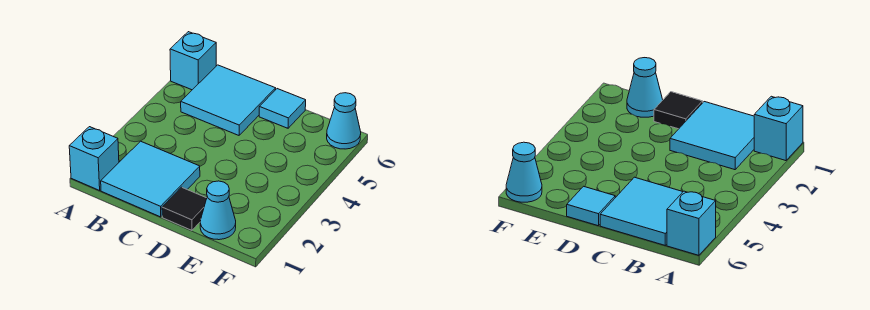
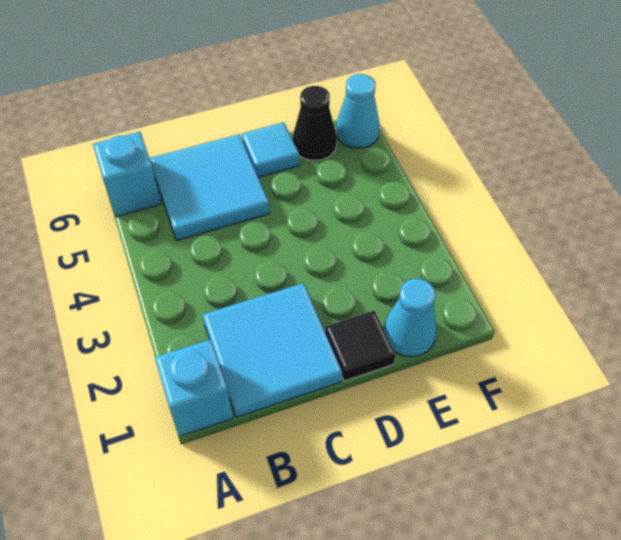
none -> black cone E6 level 1

